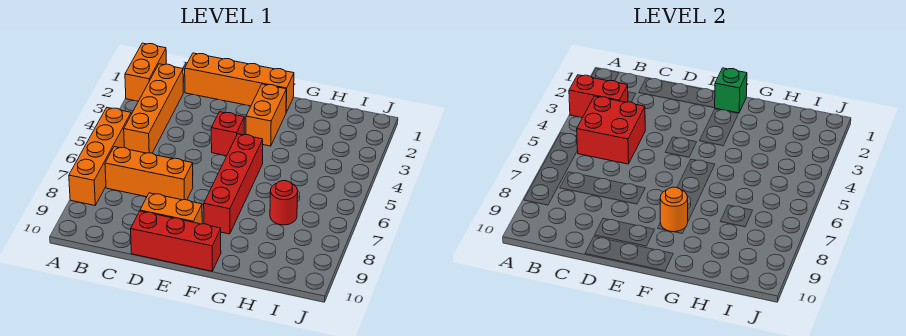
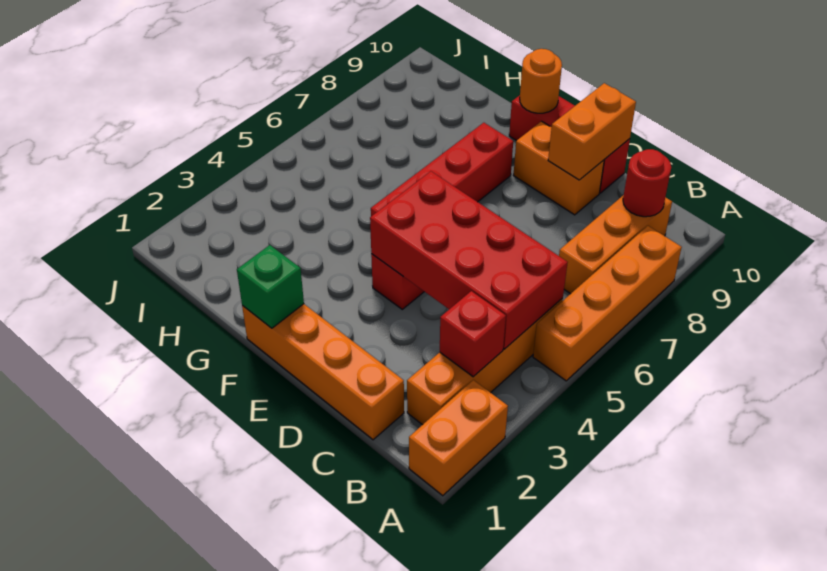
red brick A3:B3 level 2 -> red brick B3 level 2
red brick B4:C5 level 2 -> red brick B4:E5 level 2
orange brick B7:D7 level 1 -> orange brick B7:B9 level 1
orange brick F2:F3 level 1 -> orange brick D9:D10 level 2
orange round brick F8 level 2 -> orange round brick F10 level 2
red round brick H7 level 1 -> red round brick B9 level 2

